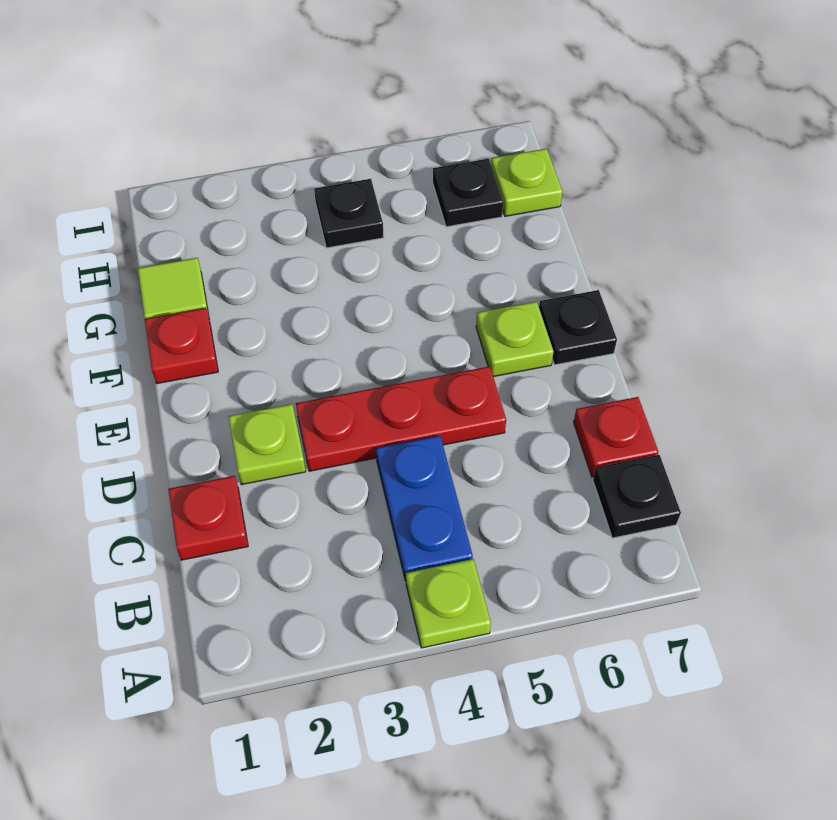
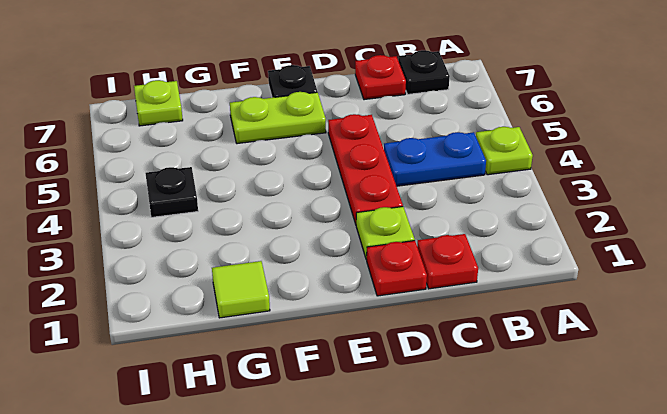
lime plate E6 level 1 -> lime plate E6:F6 level 1
red plate F1 level 1 -> red plate D1 level 1
black plate H6 level 1 -> none

